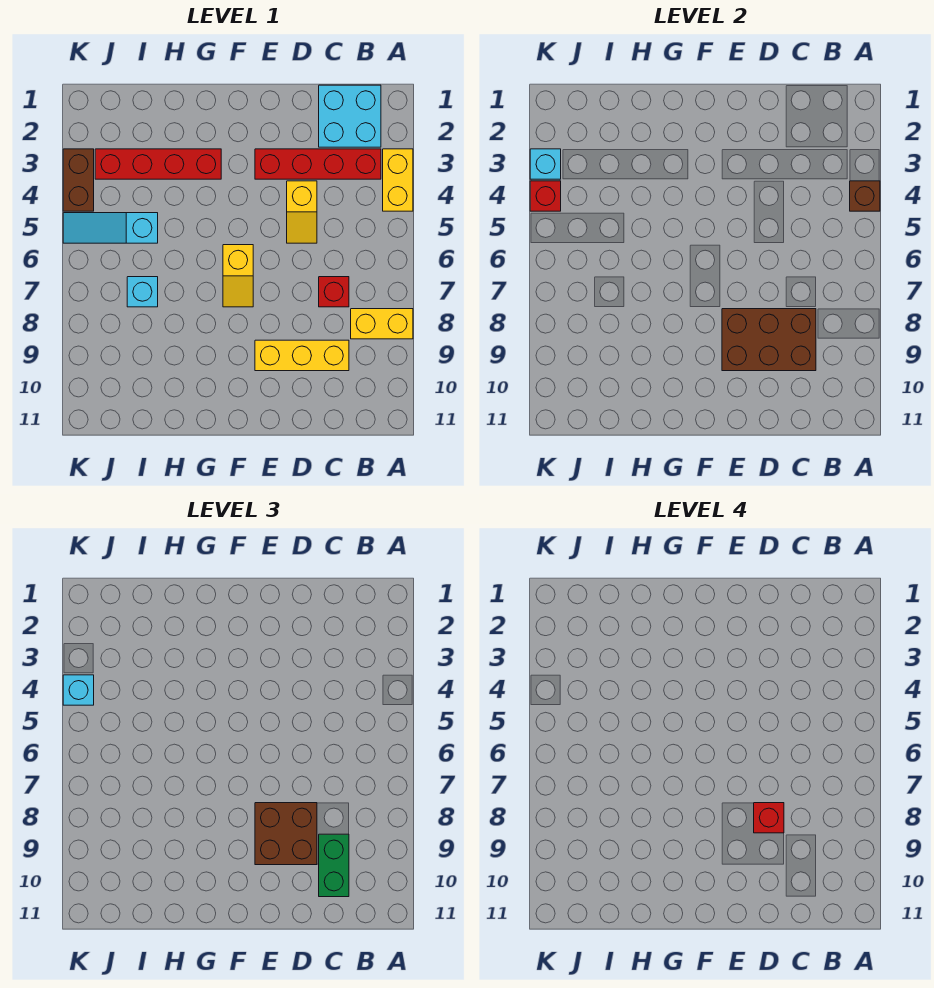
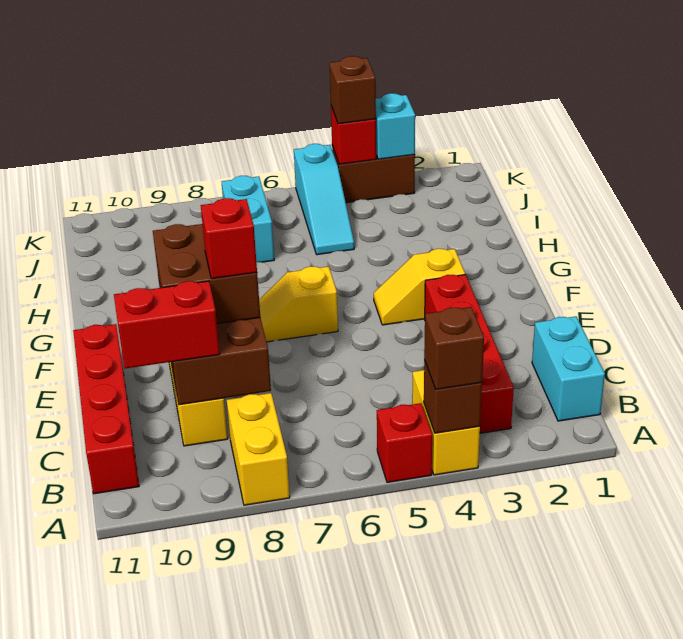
yellow brick A3:A4 level 1 -> yellow brick A4:B4 level 1
none -> brown brick A4 level 3
cyan brick B1:C2 level 1 -> cyan brick B1:C1 level 1
red brick C7 level 1 -> red brick A5 level 1
green brick C9:C10 level 3 -> red brick C9:C10 level 3
yellow slope D4:D5 level 1 top 4 -> yellow slope F3:F4 level 1 top 3
red brick G3:J3 level 1 -> red brick B11:E11 level 1
cyan slope I5:K5 level 1 top I -> cyan slope I5:K5 level 1 top K
cyan brick I7 level 1 -> cyan brick I7:J7 level 1
cyan brick K4 level 3 -> brown brick K4 level 3

